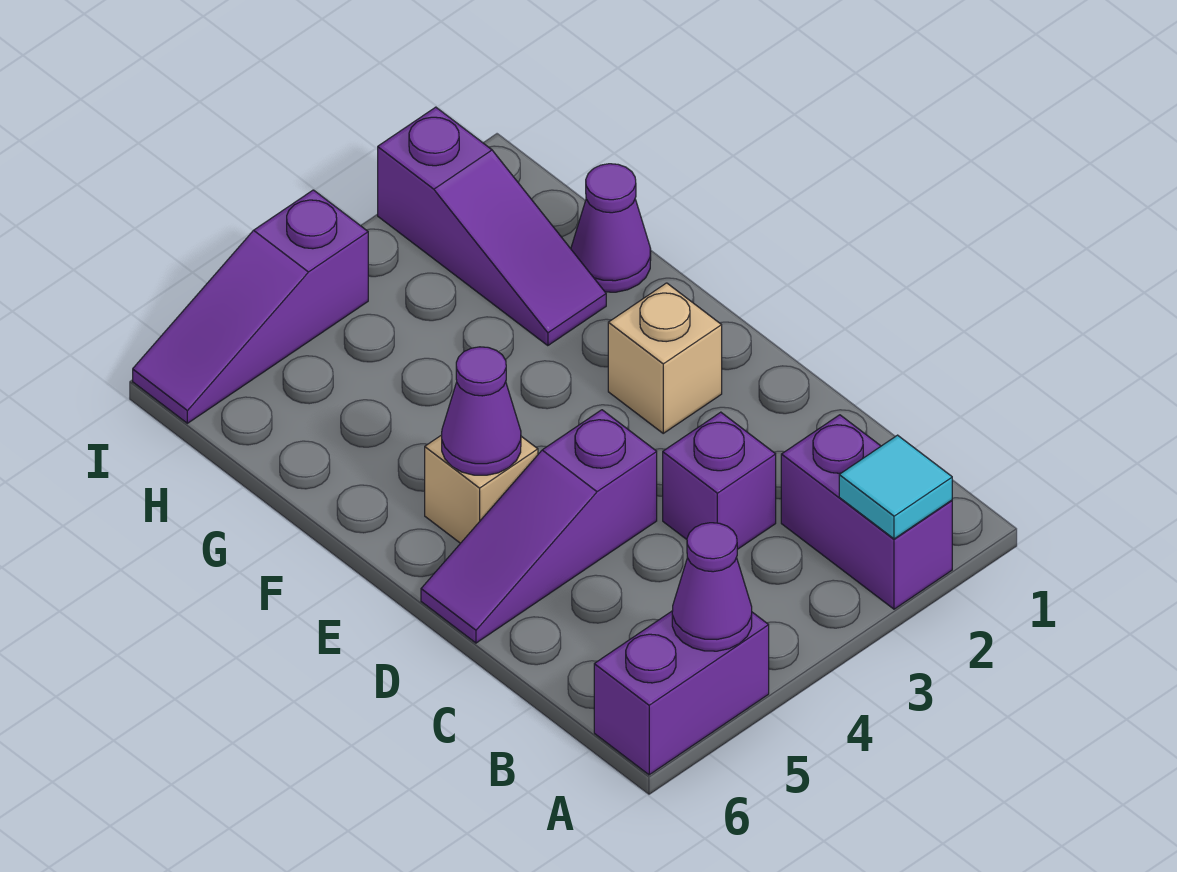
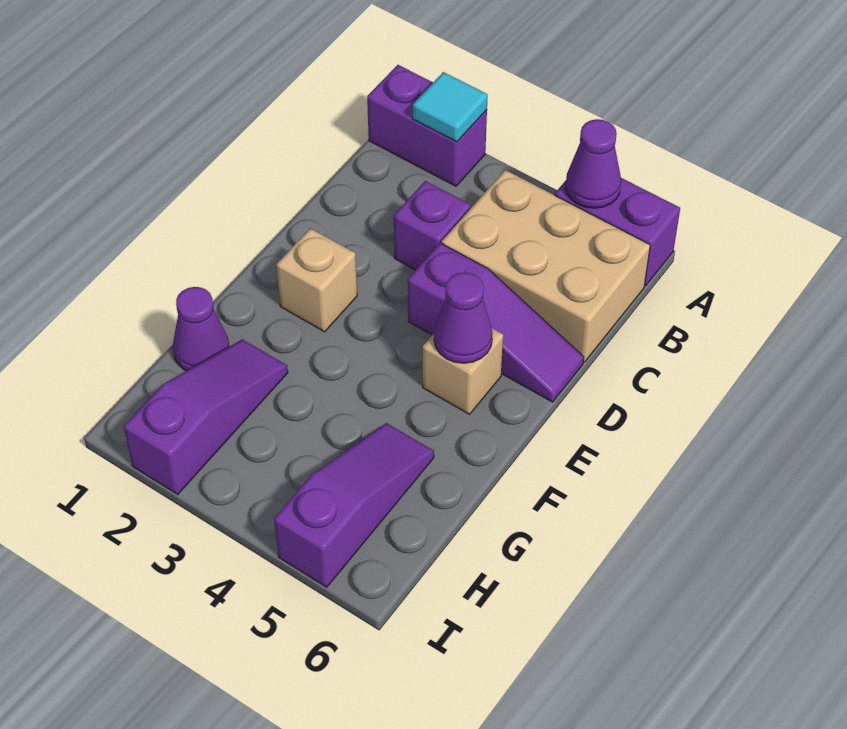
purple brick A2:B2 level 1 -> purple brick A1:A2 level 1
none -> tan brick B4:C6 level 1
purple slope I4:I6 level 1 top 4 -> purple slope G5:I5 level 1 top I

